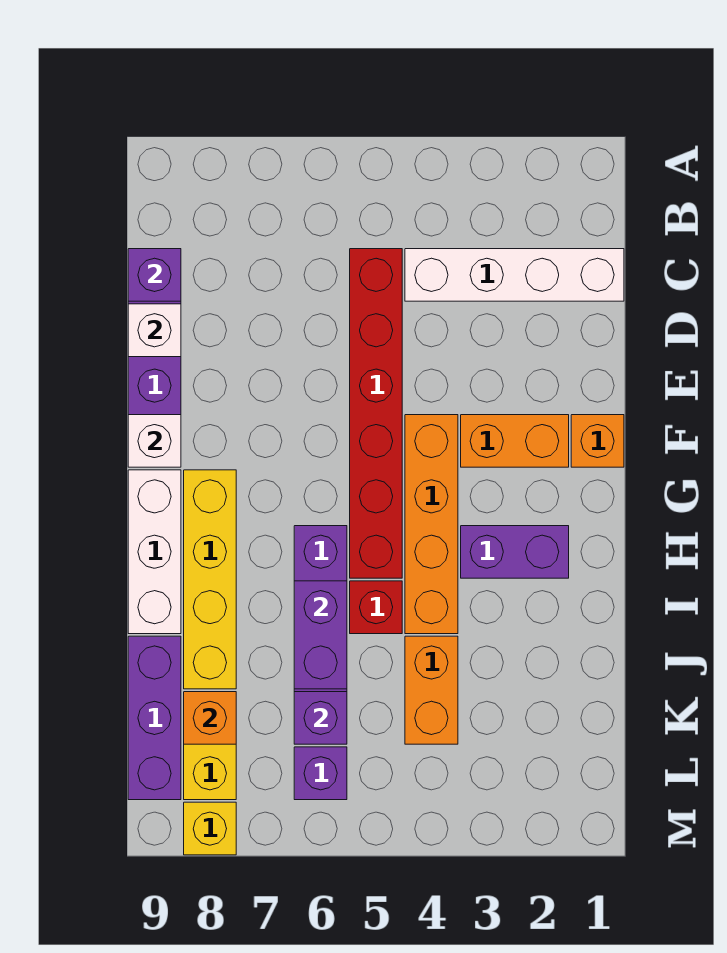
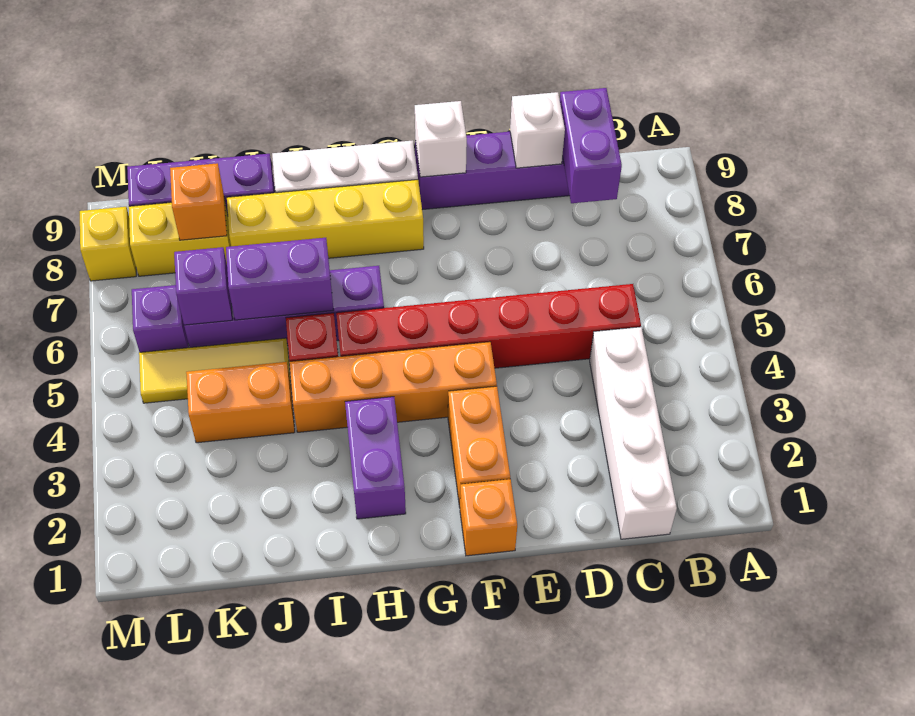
purple brick C9 level 2 -> purple brick C8:C9 level 2
none -> yellow tile J5:L5 level 1

